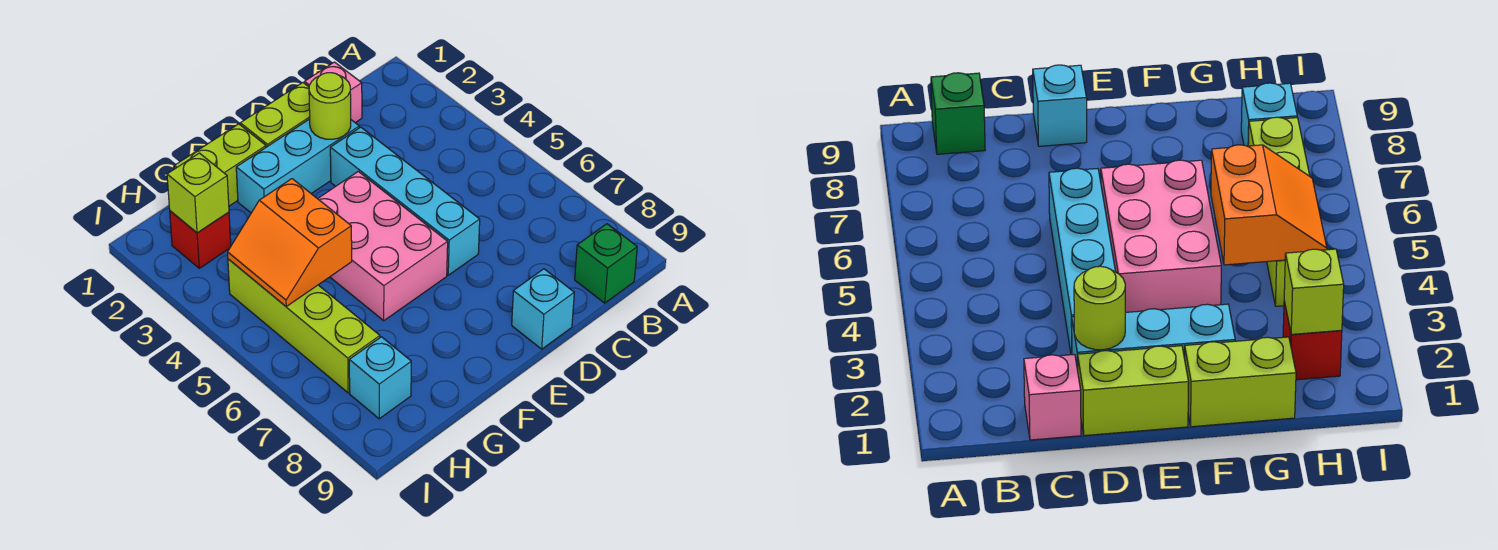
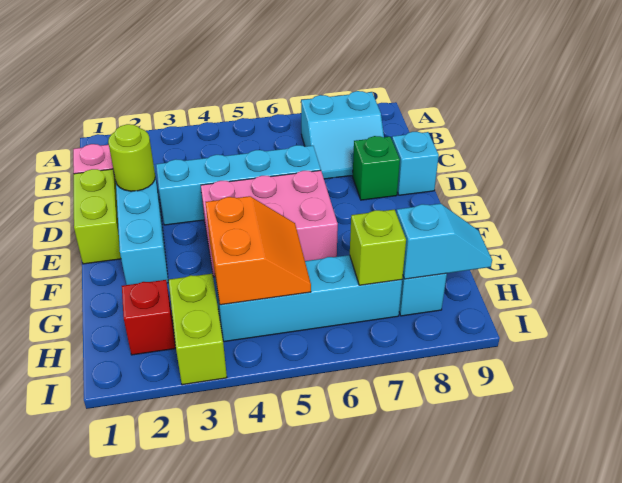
none -> cyan slope B7:C8 level 1 top B
green brick B9 level 1 -> green brick D8 level 1
lime brick F1:G1 level 1 -> lime brick H3:I3 level 1
orange slope G4:H5 level 2 top G -> orange slope G4:H5 level 2 top 4
lime brick H2 level 2 -> lime brick H7 level 2
lime brick H4:H7 level 1 -> cyan brick H4:H7 level 1
none -> cyan slope H8:H9 level 2 top 8

